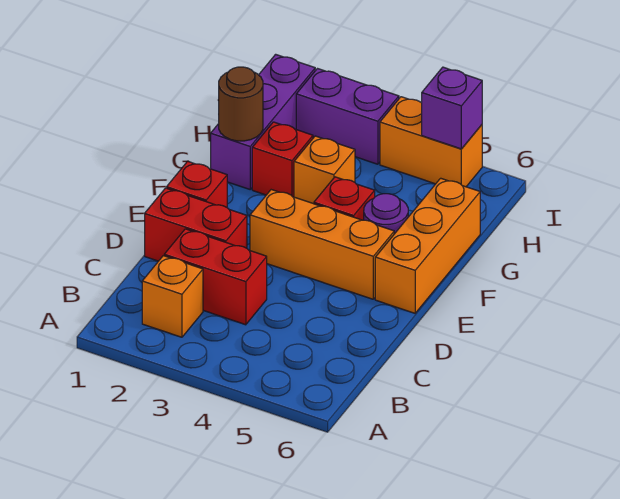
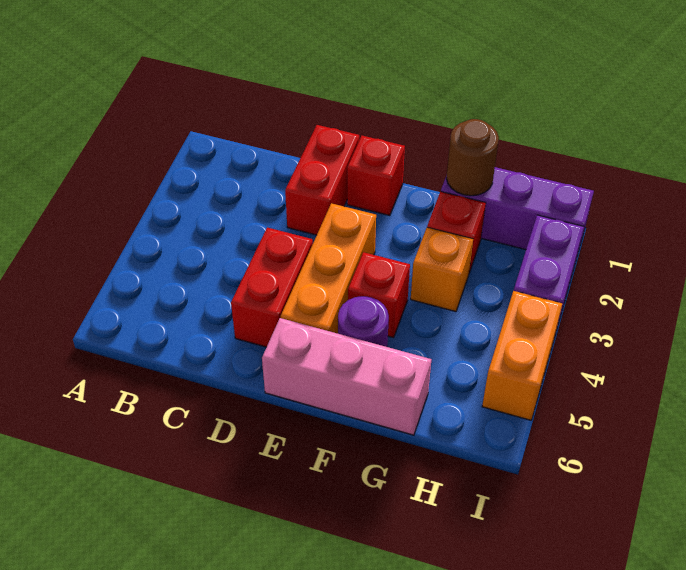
orange brick B2 level 1 -> none
red brick C2:C3 level 1 -> red brick D4:D5 level 1
orange brick E6:G6 level 1 -> pink brick E6:G6 level 1
purple brick I5 level 2 -> none

